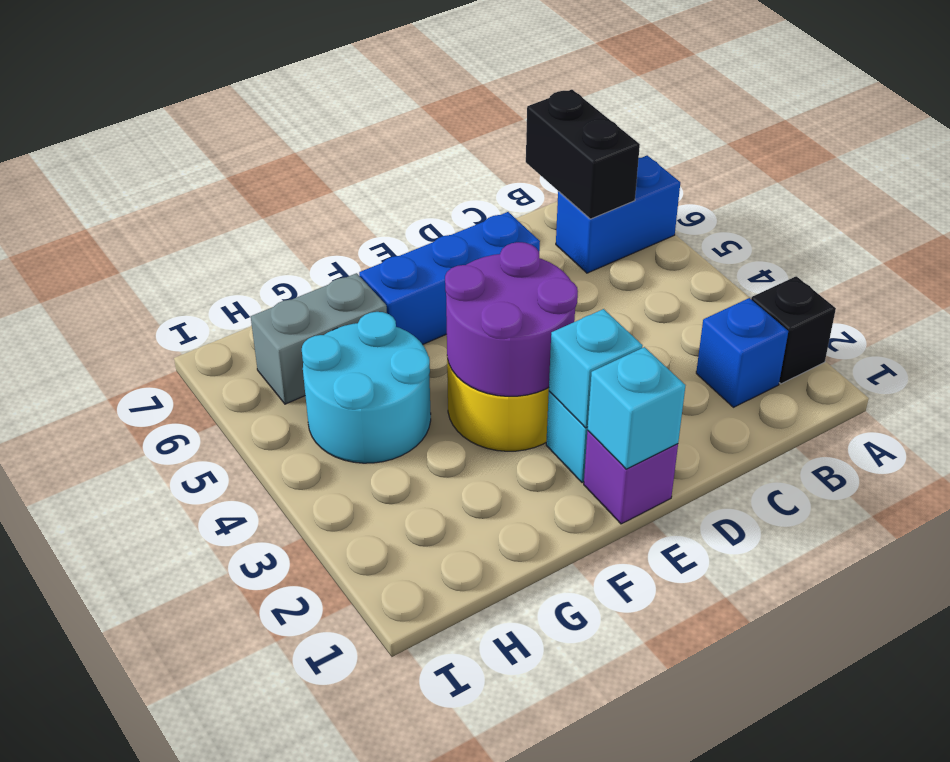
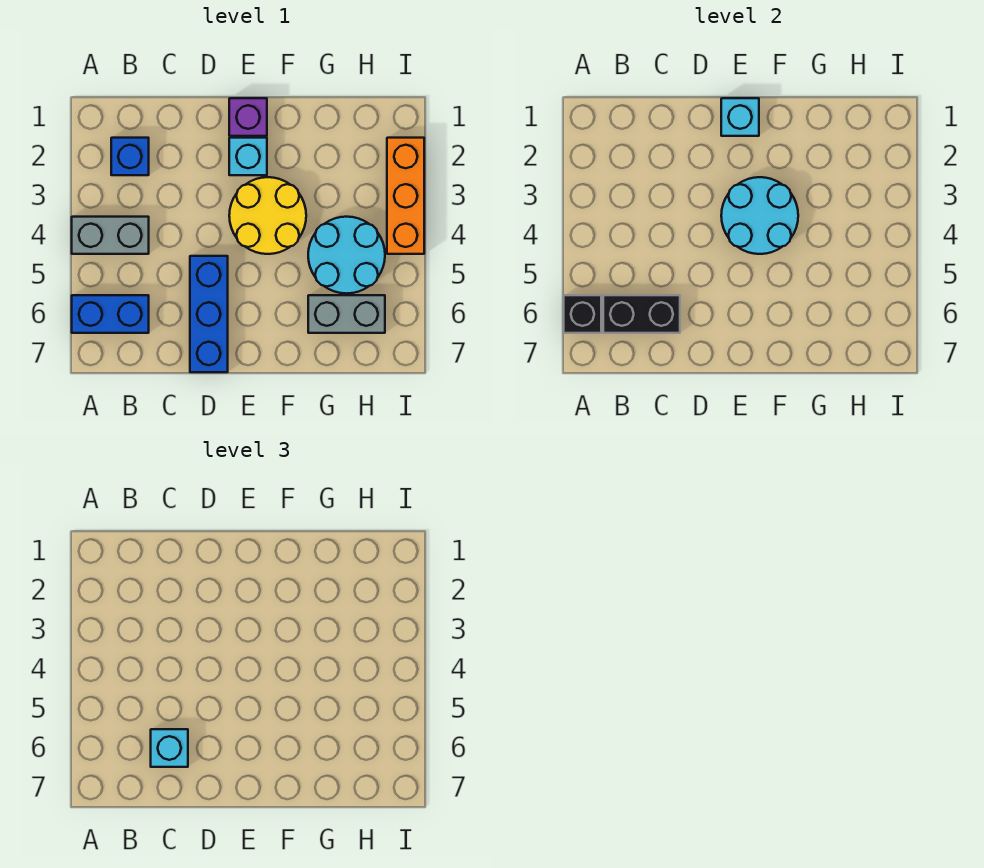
black brick A2 level 1 -> black brick A6 level 2
none -> grey brick A4:B4 level 1
black brick B6:B7 level 2 -> black brick B6:C6 level 2
blue brick D6:F6 level 1 -> blue brick D5:D7 level 1
cyan brick E2 level 2 -> cyan brick C6 level 3
purple round brick E3:F4 level 2 -> cyan round brick E3:F4 level 2
none -> orange brick I2:I4 level 1

